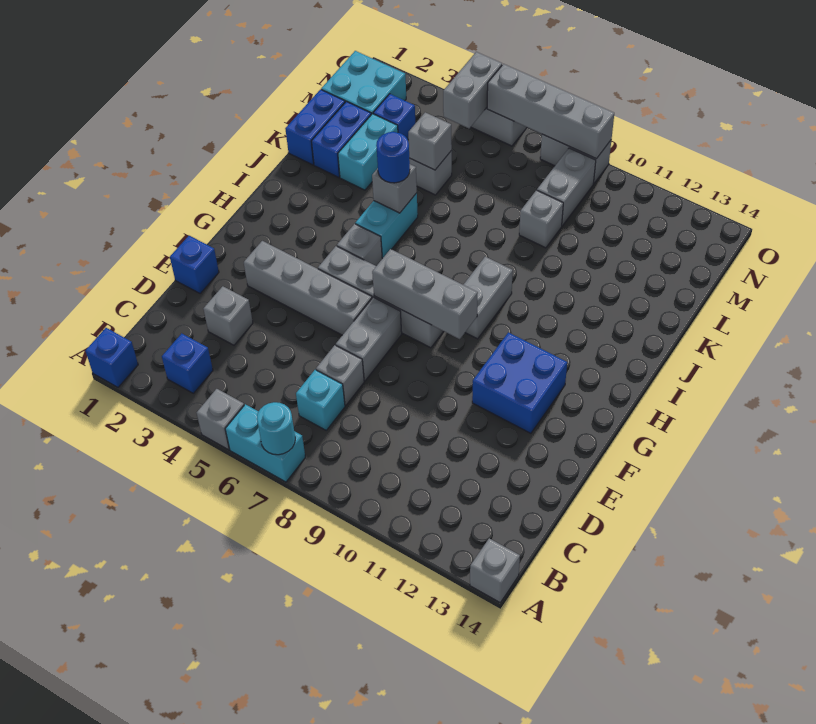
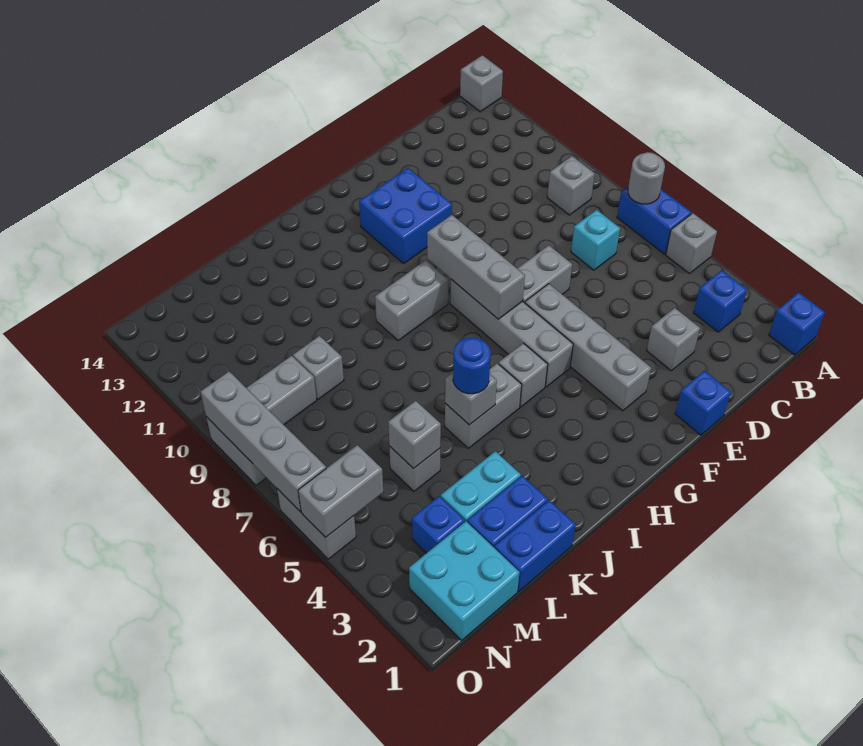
cyan brick A6:A7 level 1 -> blue brick A6:A7 level 1
cyan round brick A7 level 2 -> grey round brick A7 level 2
grey brick D7 level 1 -> grey brick B9 level 1
cyan brick I5:J5 level 1 -> grey brick I5:J5 level 1

